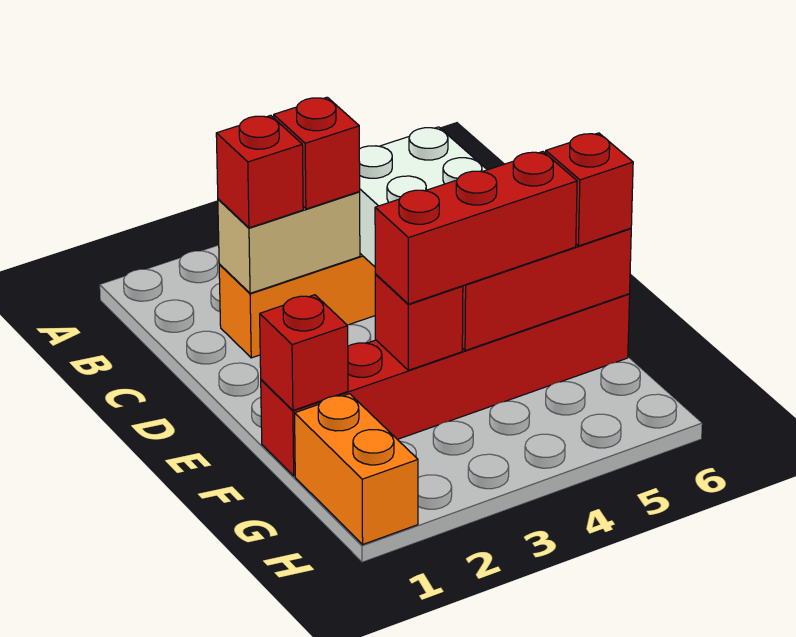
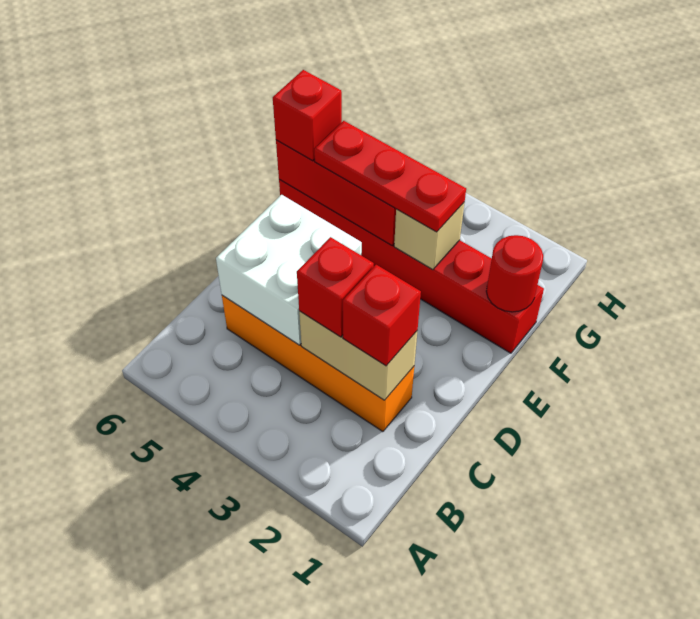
red brick F1 level 2 -> red round brick F1 level 2
red brick F3 level 2 -> tan brick F3 level 2
red brick F3:F5 level 3 -> red plate F3:F5 level 3
orange brick G1:H1 level 1 -> none

